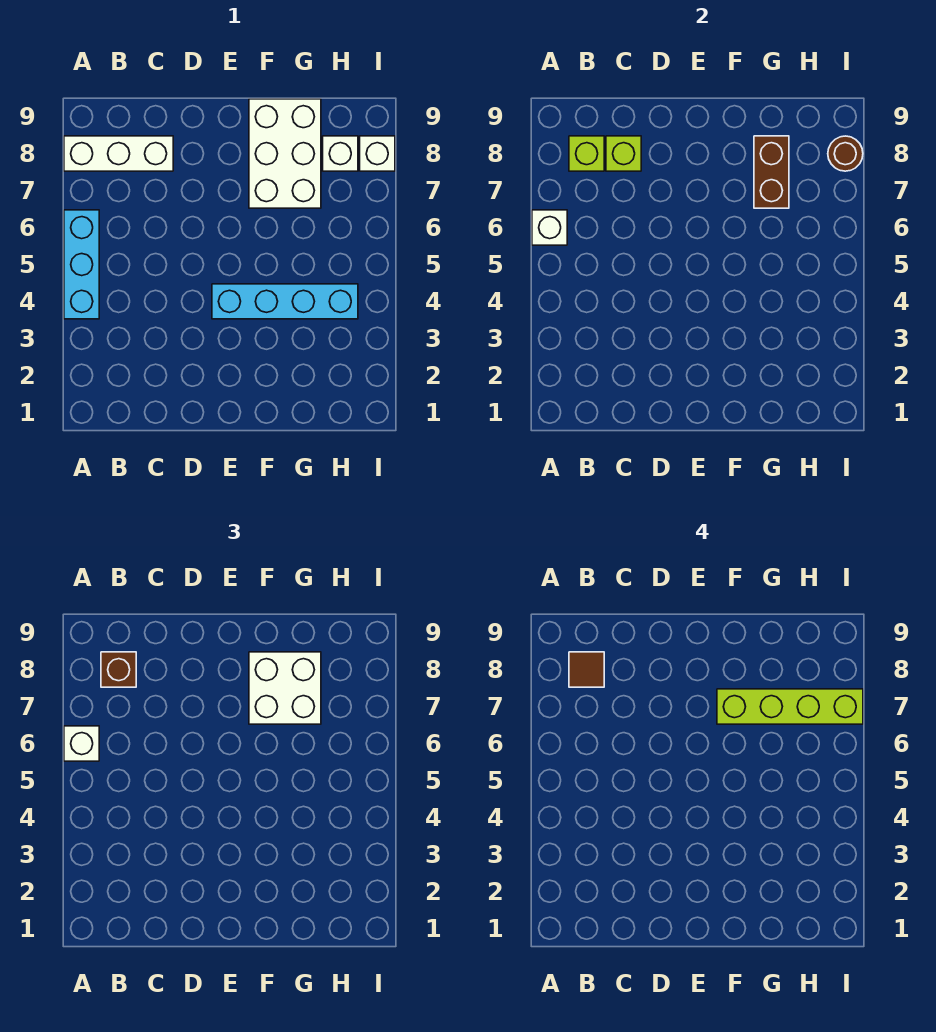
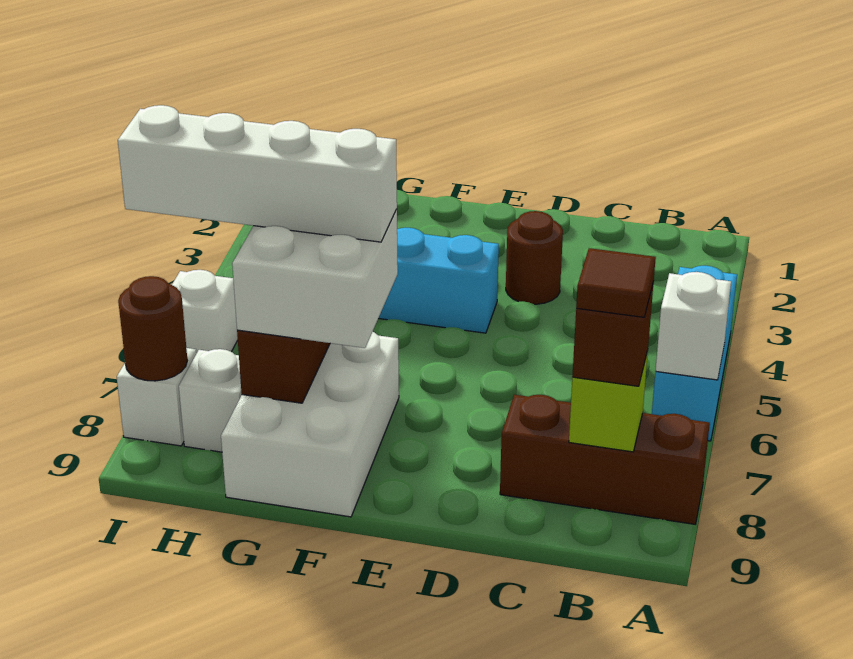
white brick A6 level 3 -> white brick I6 level 1
white brick A8:C8 level 1 -> brown brick A8:C8 level 1
lime brick C8 level 2 -> none
none -> brown round brick D3 level 1
lime brick F7:I7 level 4 -> white brick F7:I7 level 4

